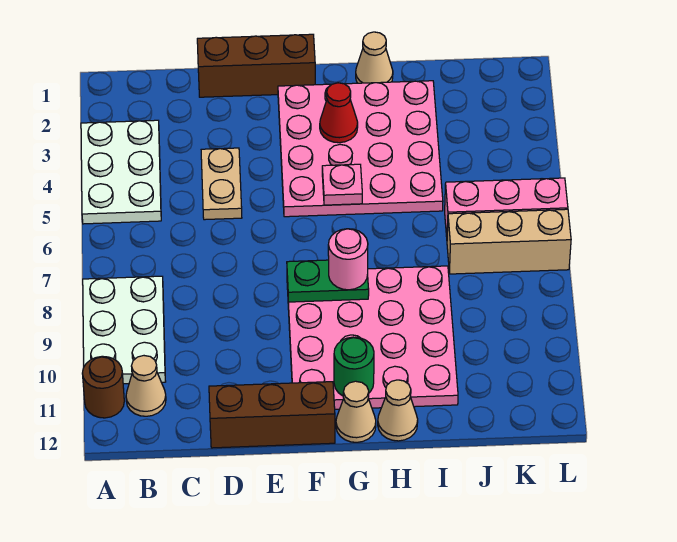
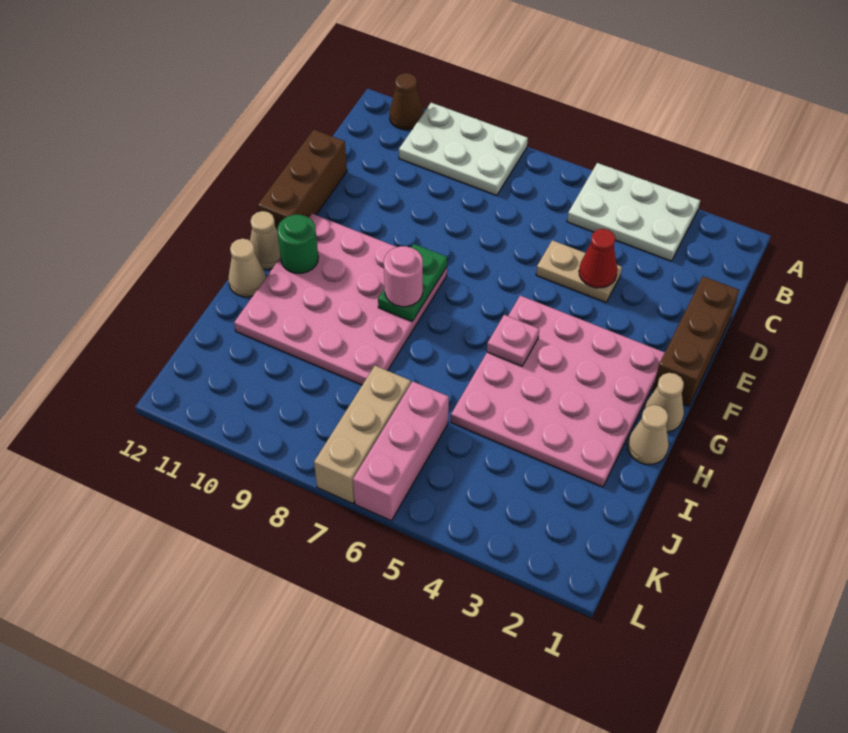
brown round brick A11 level 1 -> brown cone A11 level 1
tan cone B11 level 1 -> tan cone G1 level 1
red cone G3 level 2 -> red cone D4 level 2

